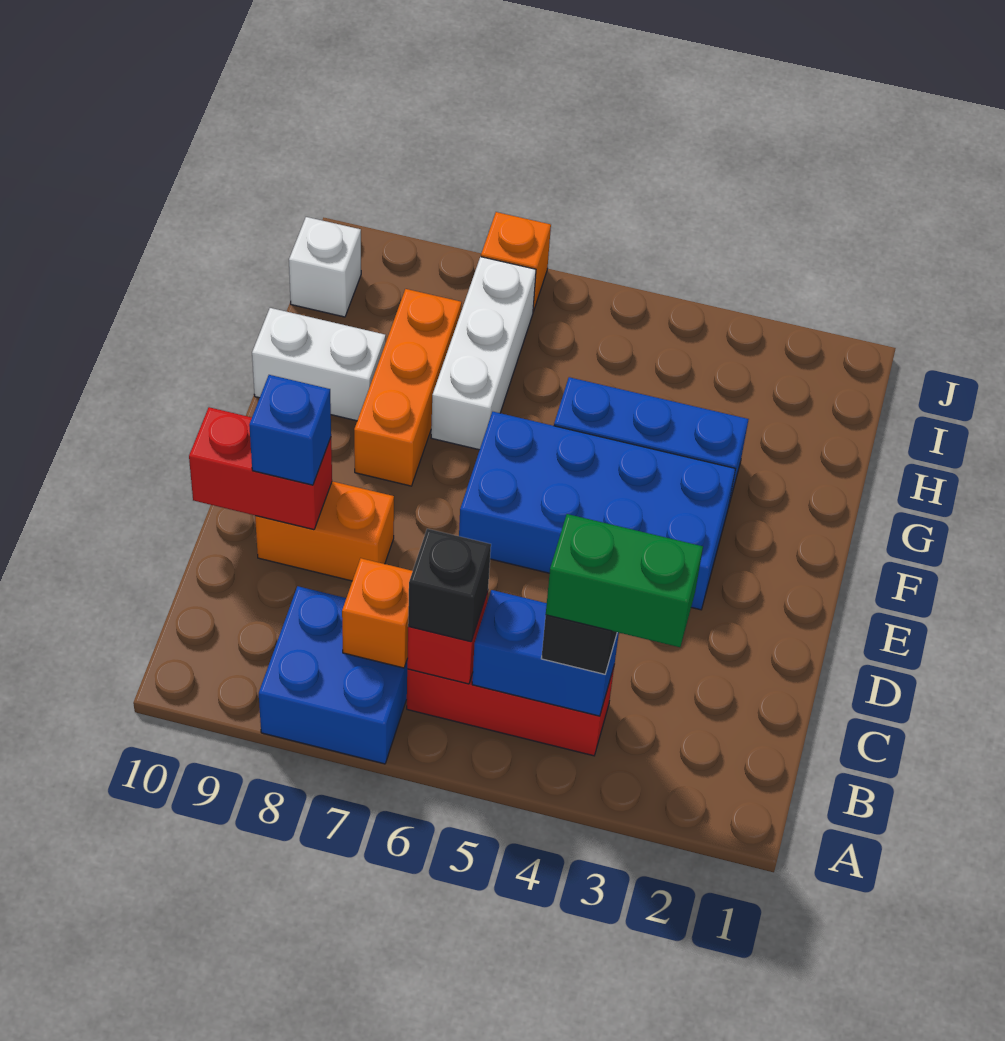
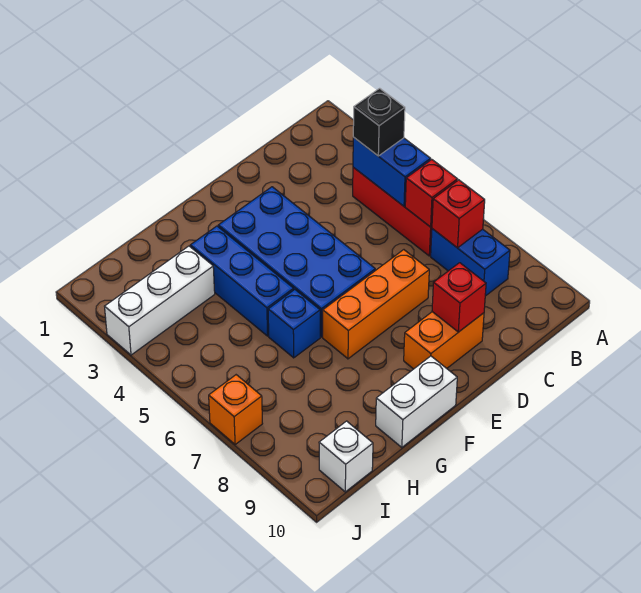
blue brick A7:B8 level 1 -> blue brick B7:B8 level 1
green brick B3:B4 level 4 -> none
black brick B6 level 3 -> none
orange brick B7 level 2 -> red brick B7 level 2
orange brick D8:D9 level 1 -> orange brick D9:E9 level 1
red brick D9:D10 level 2 -> red brick D9 level 2
blue brick D9 level 3 -> blue brick G6 level 1
orange brick F8:H8 level 1 -> orange brick D7:F7 level 1
white brick G7:I7 level 1 -> white brick H3:J3 level 1
white brick G9:G10 level 1 -> white brick F10:G10 level 1

